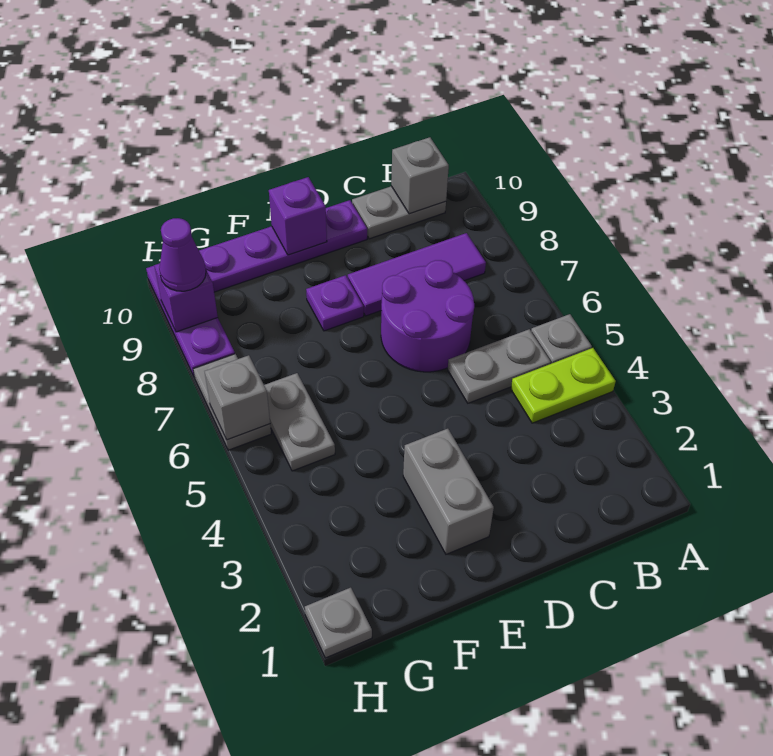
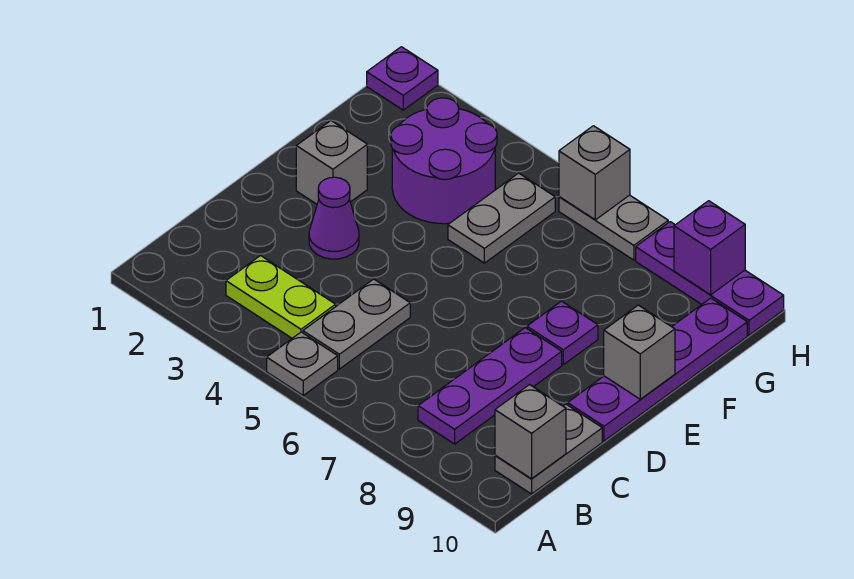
lime plate A4:B4 level 1 -> lime plate B3:B4 level 1
purple tile B8:D8 level 1 -> purple plate B8:D8 level 1
purple round brick C6:D7 level 1 -> purple round brick F3:G4 level 1
grey brick E2:E3 level 1 -> grey brick E2 level 1
purple brick E10 level 2 -> grey brick E10 level 2
grey plate G5:G6 level 1 -> grey plate F5:G5 level 1
grey plate H1 level 1 -> purple plate H1 level 1
purple cone H9 level 3 -> purple cone D3 level 1

